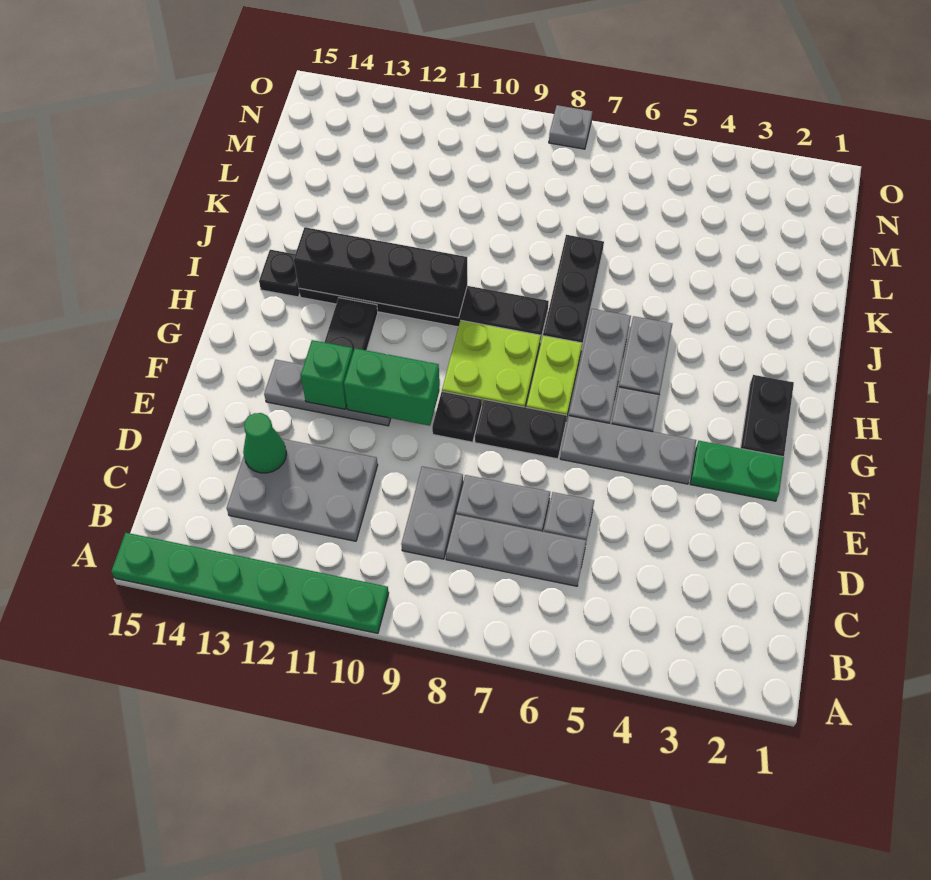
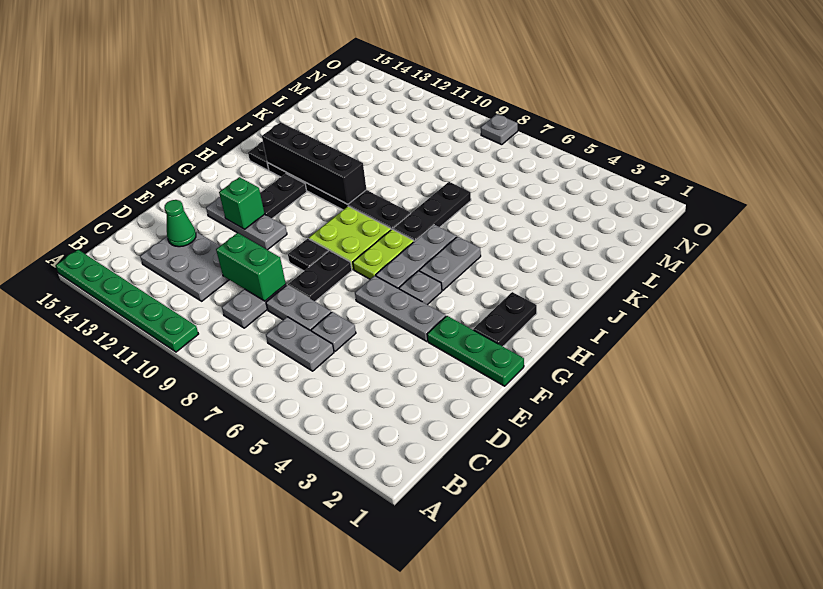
grey plate C6:C8 level 1 -> grey plate C6:C7 level 1
green plate F2:F3 level 1 -> green plate F1:F3 level 1
black plate F7:F8 level 1 -> black plate E8:F8 level 1
green brick F10:F11 level 2 -> green brick D9:D10 level 2

